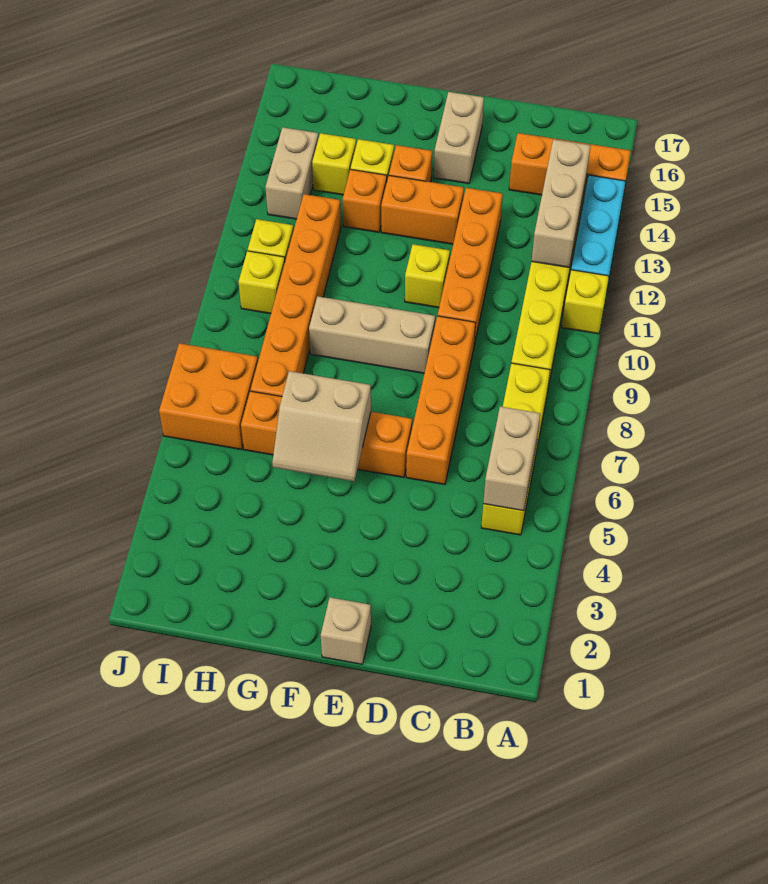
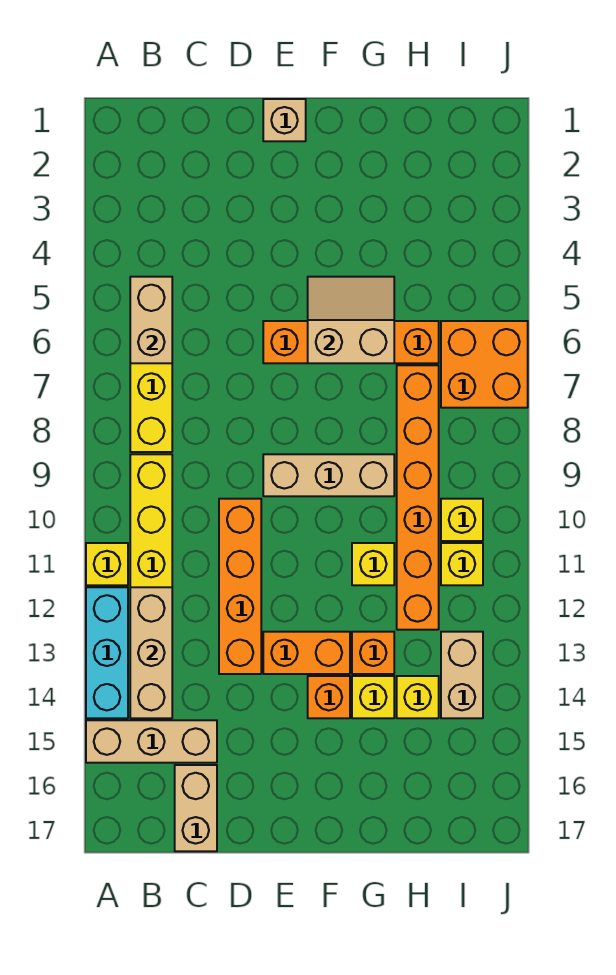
orange brick A15:C15 level 1 -> tan brick A15:C15 level 1
orange brick D6:D9 level 1 -> none
yellow brick E11 level 1 -> yellow brick G11 level 1
tan brick E15:E16 level 1 -> tan brick C16:C17 level 1

